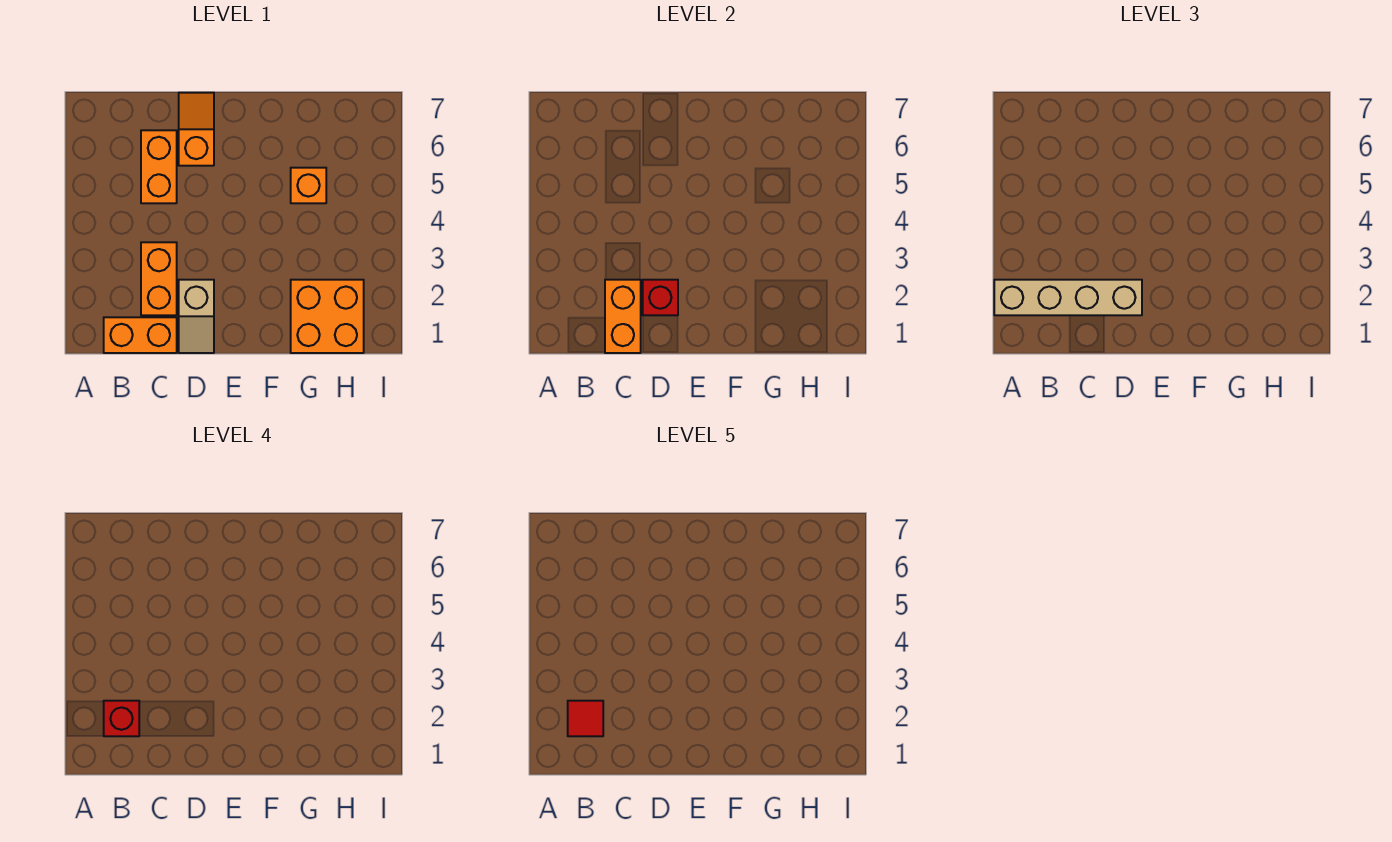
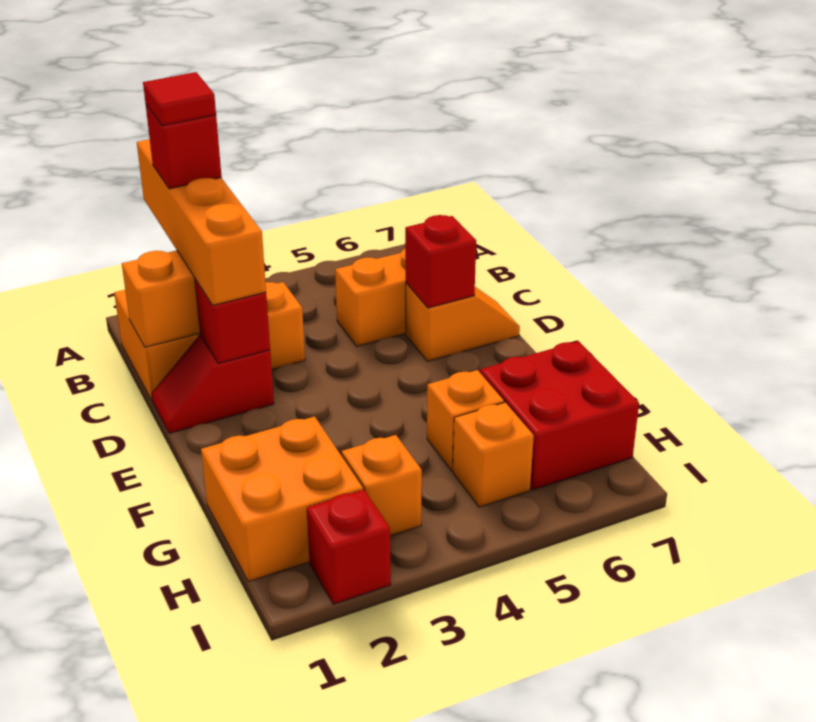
tan brick A2:D2 level 3 -> orange brick A2:D2 level 3
tan slope D1:D2 level 1 top 2 -> red slope D1:D2 level 1 top 2
none -> red brick D6 level 2
none -> red brick G6:H7 level 1
none -> orange brick H3 level 1
none -> orange brick H5 level 1
none -> red brick I2 level 1

